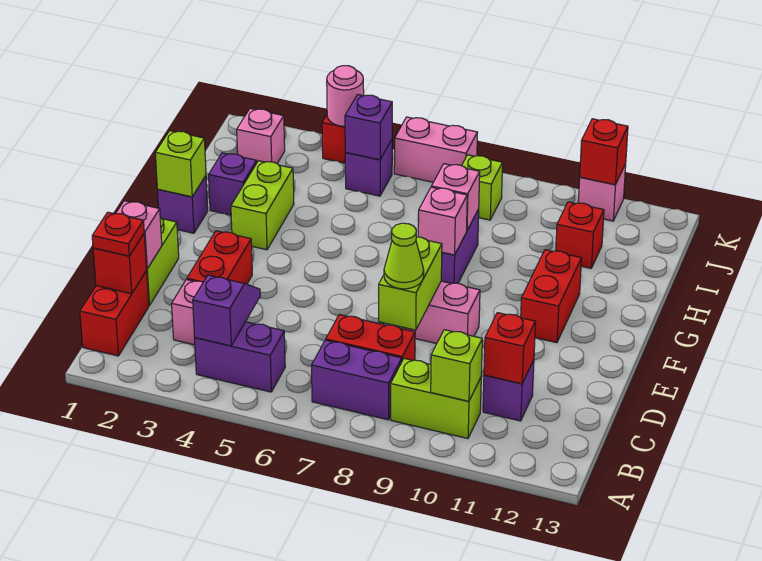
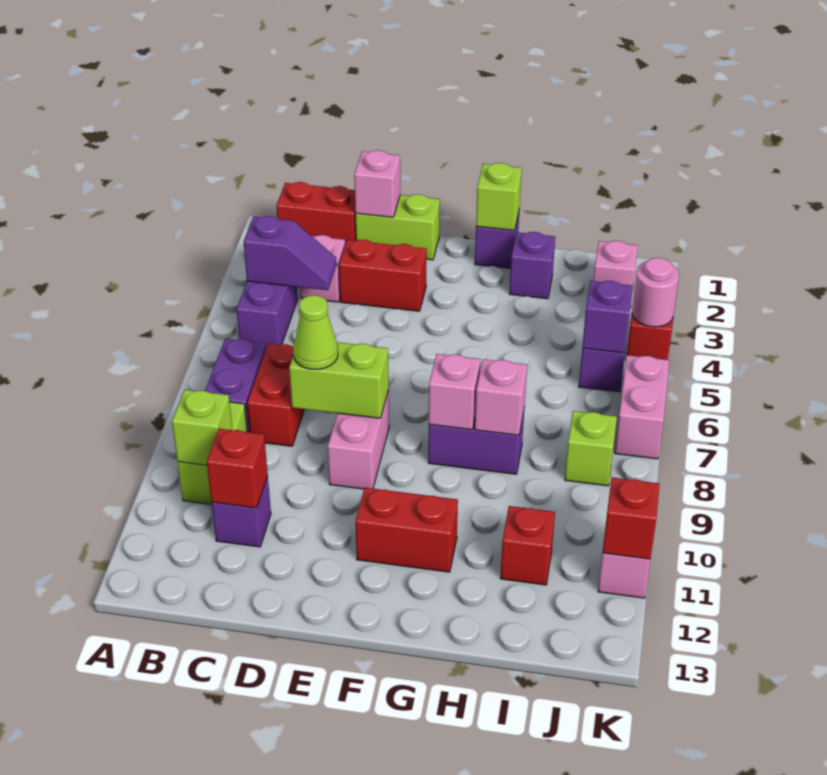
red brick C1 level 2 -> none
red plate C1 level 3 -> none
lime brick G3:H3 level 1 -> none

